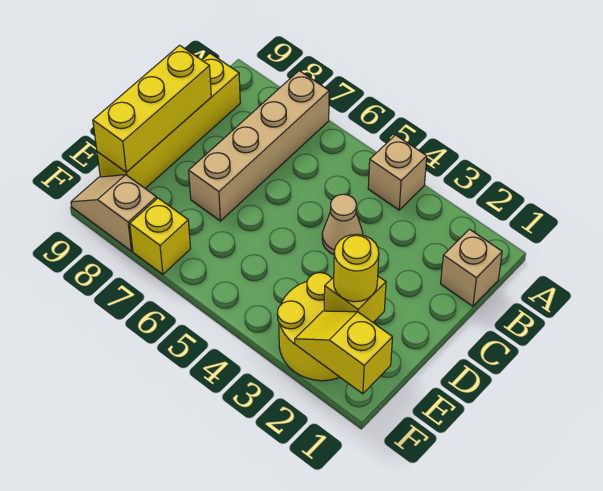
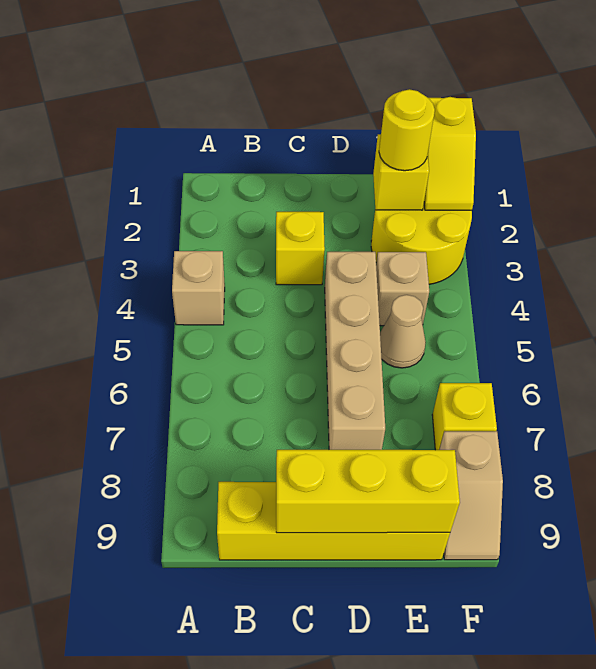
tan brick A7:D7 level 1 -> tan brick D4:D7 level 1
tan brick B1 level 1 -> tan brick E4 level 1
none -> yellow brick C3 level 1
tan cone C4 level 1 -> tan cone E5 level 1

